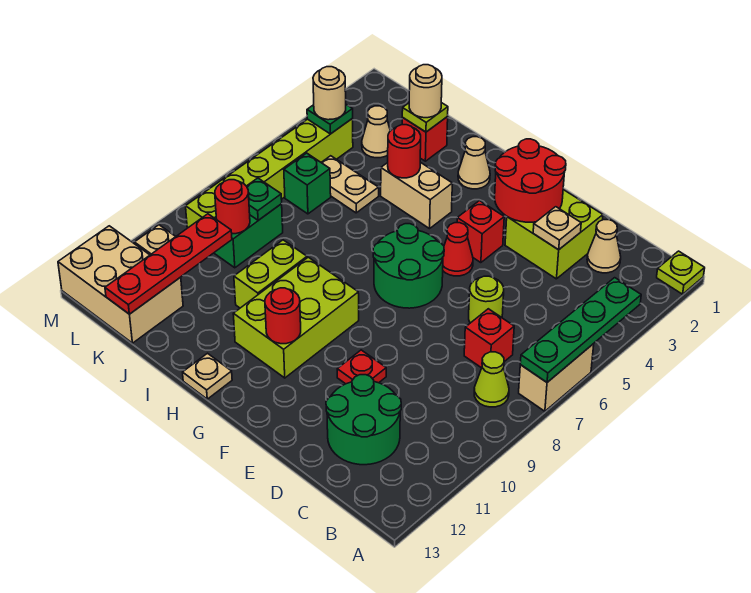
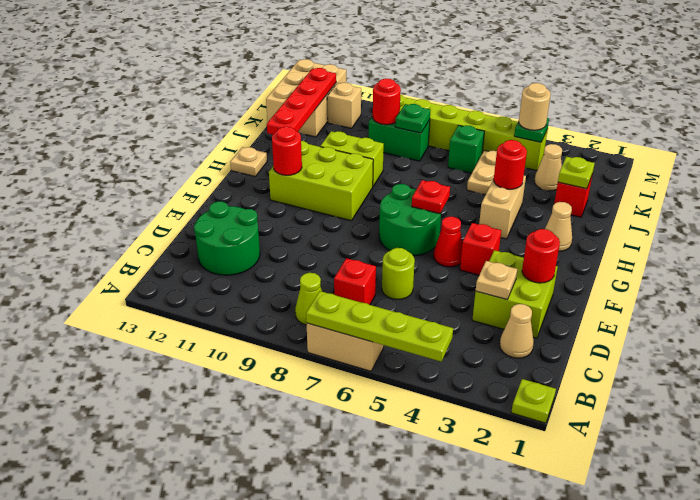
green plate A4:A7 level 2 -> lime plate A4:A7 level 2
red round brick E2:F3 level 2 -> red round brick E2 level 2
red plate E10 level 1 -> red plate G6 level 2
tan round brick J2 level 3 -> none
red plate K10:K13 level 2 -> red plate I12:L12 level 2

